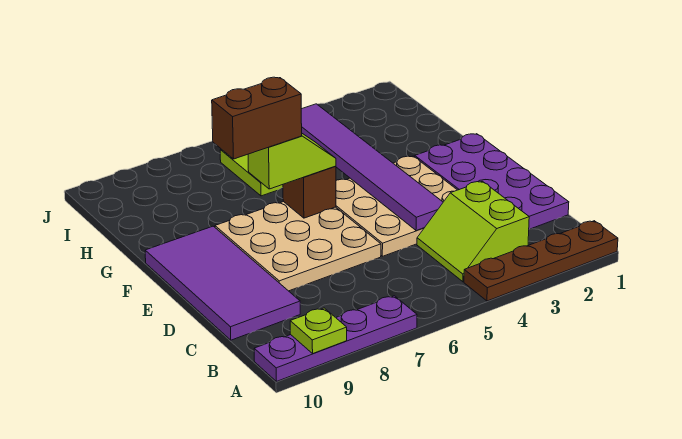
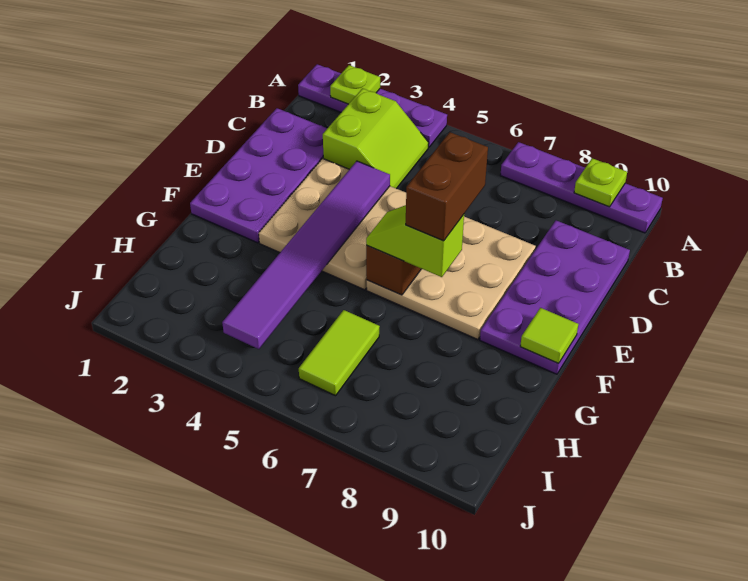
brown plate A1:A4 level 1 -> purple plate A1:A4 level 1
none -> lime plate A2 level 2
purple tile C9:F10 level 1 -> purple plate C9:F10 level 1
brown brick F7:F8 level 4 -> brown brick E7:F7 level 4
none -> lime tile F10 level 2

